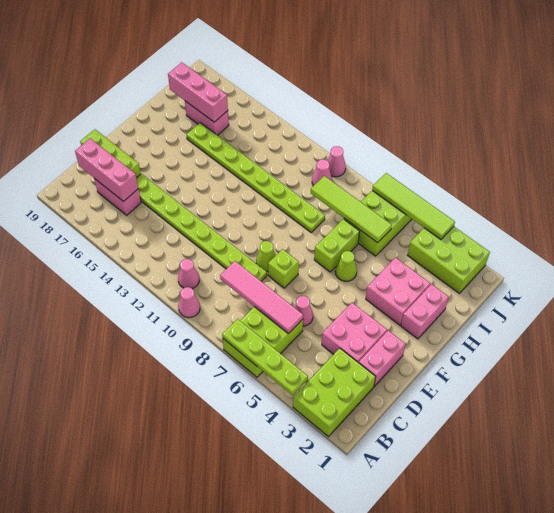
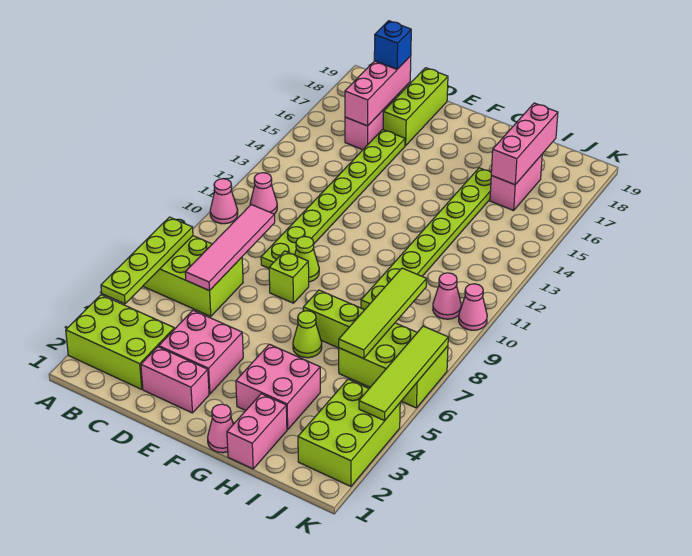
none -> blue brick C18 level 3
pink cone D6 level 1 -> pink cone G1 level 1
pink brick G2:H2 level 1 -> pink brick H1:H2 level 1

